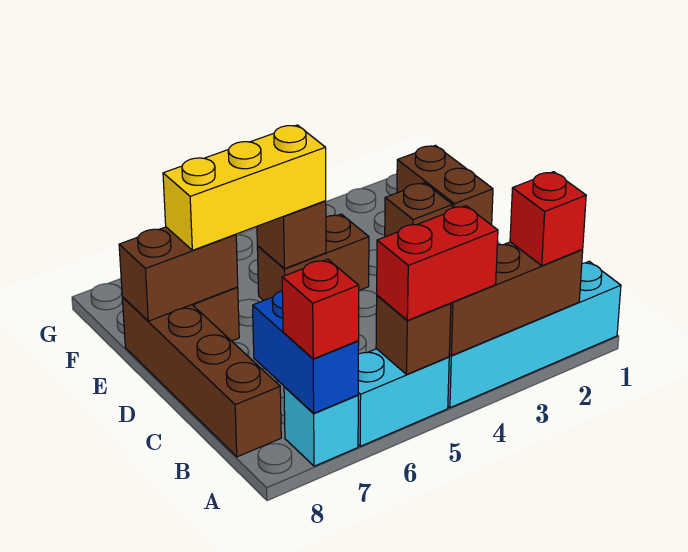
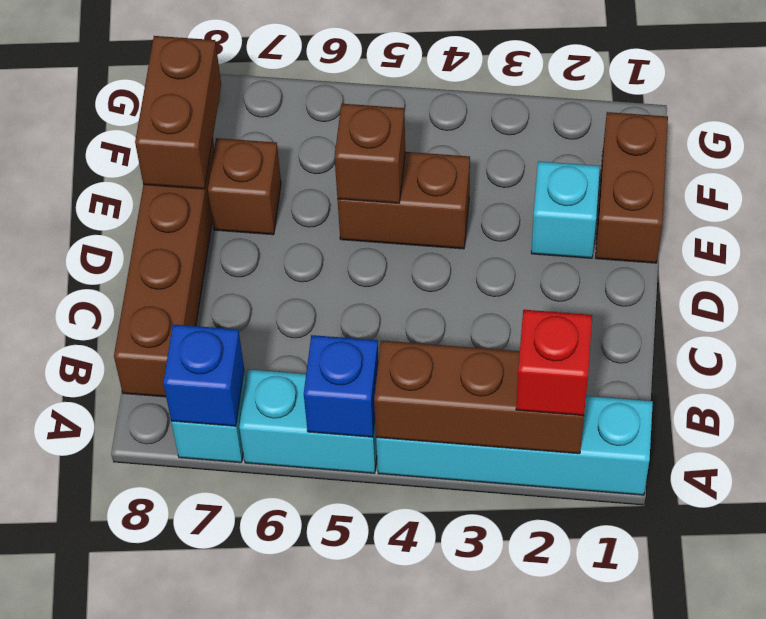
red brick A4:A5 level 3 -> none
brown brick A5 level 2 -> blue brick A5 level 2
blue brick A7:B7 level 2 -> blue brick A7 level 2
red brick A7 level 3 -> none
brown brick E2 level 1 -> cyan brick E2 level 1
yellow brick E5:E7 level 3 -> none
brown brick E7:E8 level 2 -> brown brick E8:F8 level 2

